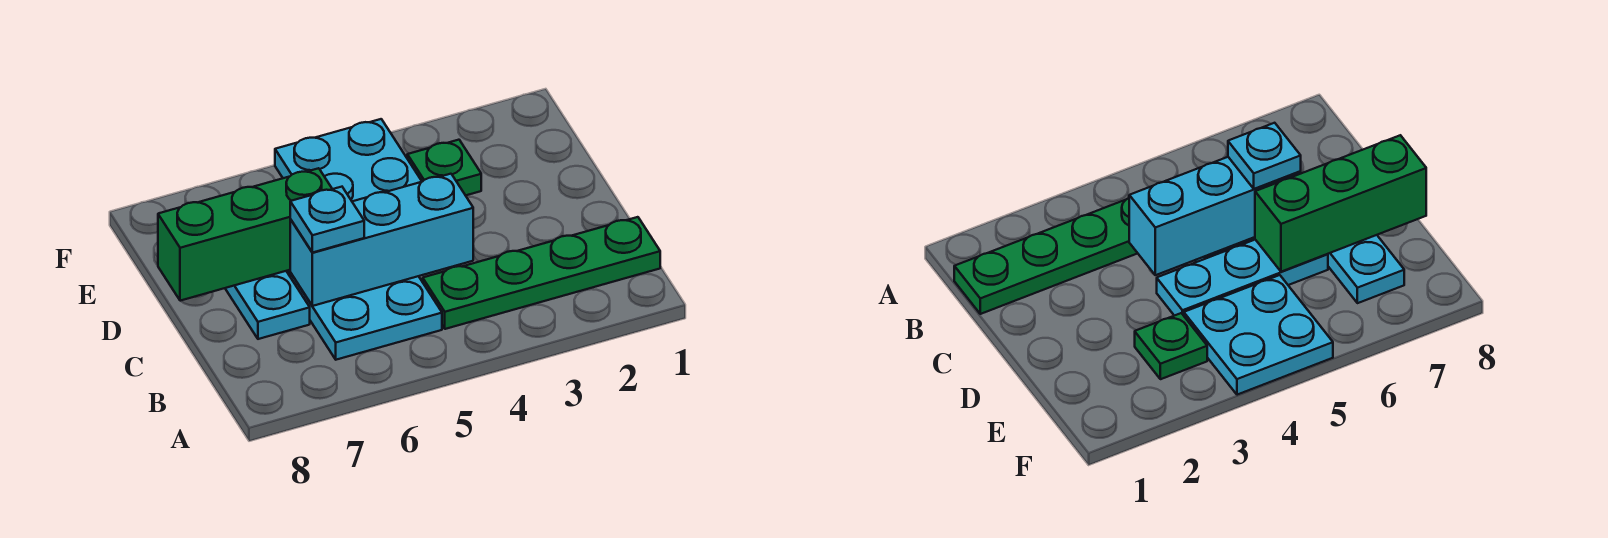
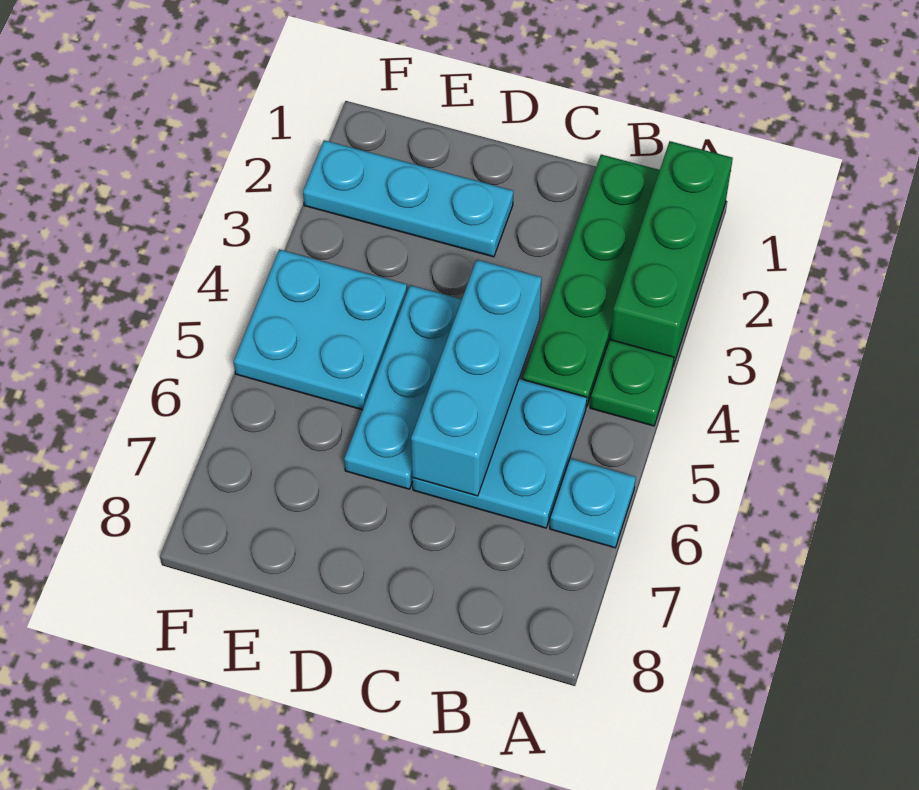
cyan plate C6 level 3 -> cyan plate A6 level 1
cyan plate C7:E7 level 1 -> cyan plate D2:F2 level 1
green brick D6:D8 level 2 -> green brick A1:A3 level 1
green plate E3 level 1 -> green plate A4 level 1

